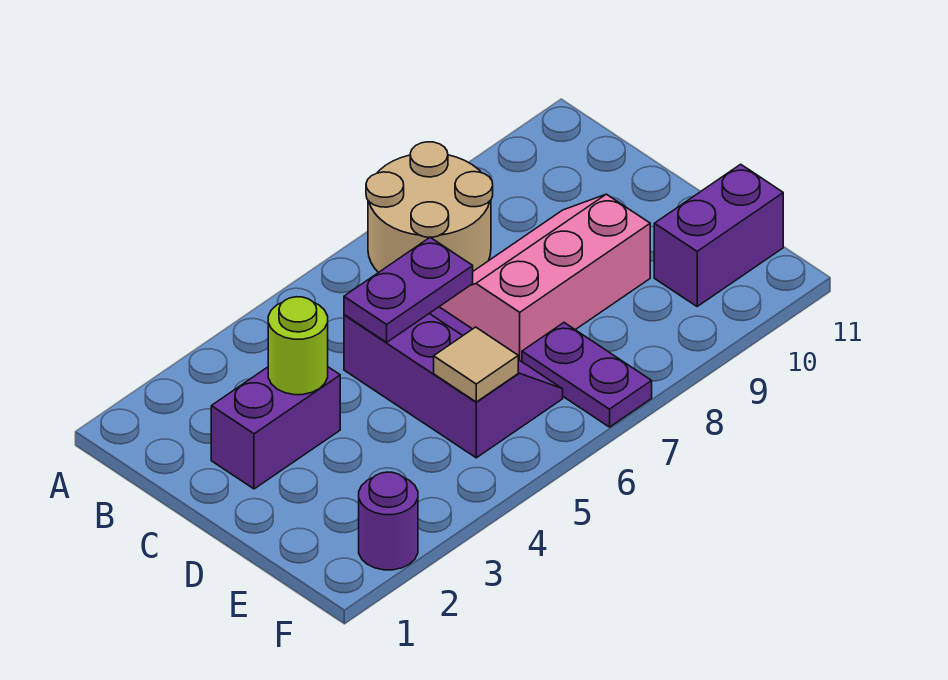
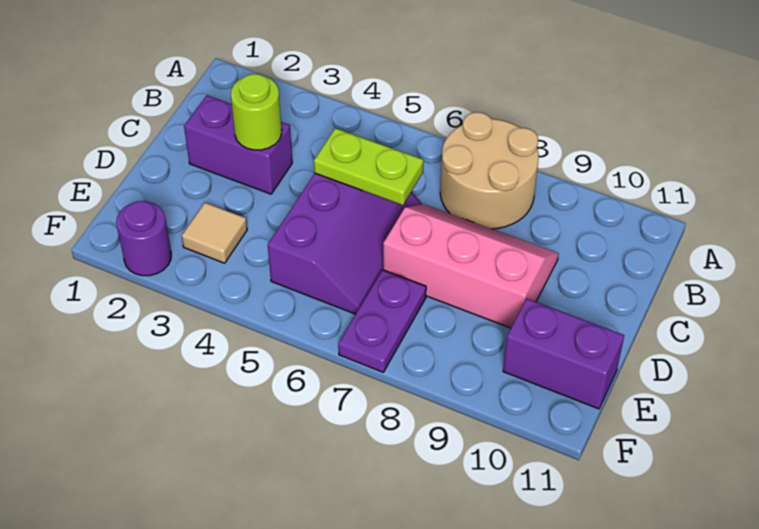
purple plate C5:C6 level 2 -> lime plate C5:C6 level 2
tan tile E5 level 2 -> tan tile E3 level 1

